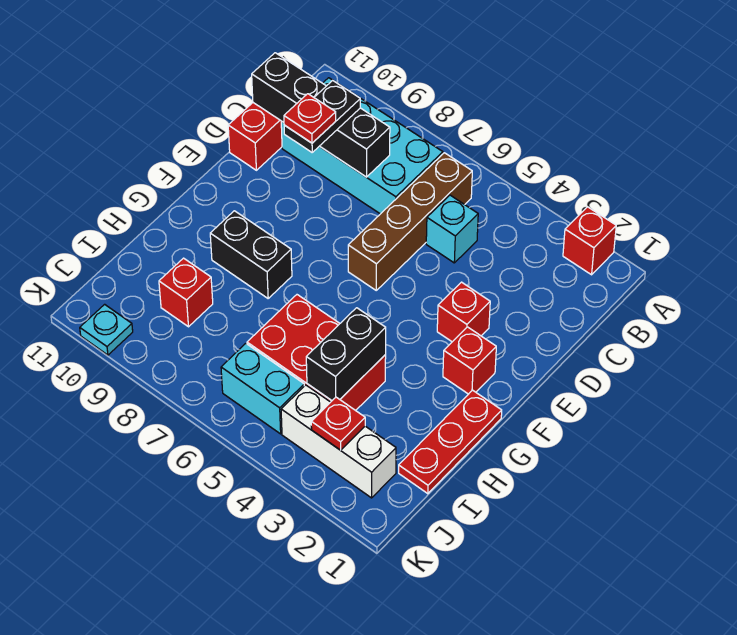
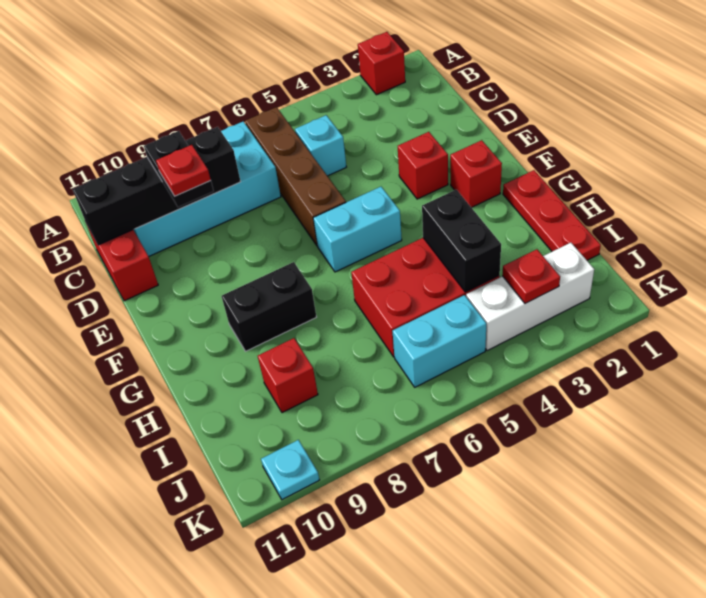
none -> cyan brick F5:F6 level 1

